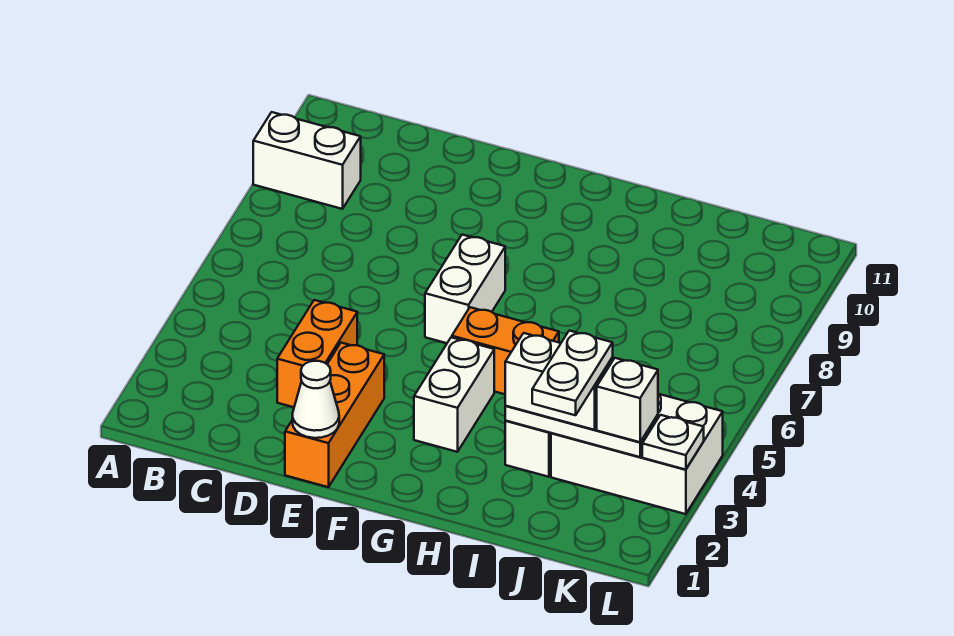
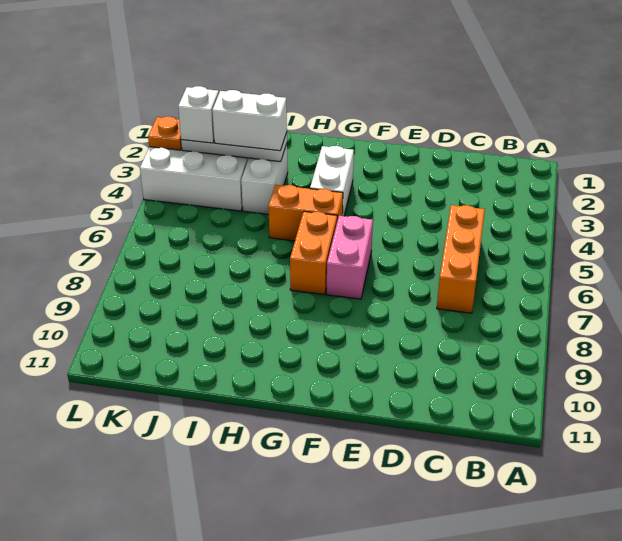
white brick A9:B9 level 1 -> none
orange brick D3:D4 level 1 -> orange brick G6:G7 level 1
orange brick E1:E3 level 1 -> orange brick C5:C7 level 1
white cone E1 level 2 -> none
white brick F6:F7 level 1 -> pink brick F6:F7 level 1
white plate J2:J3 level 4 -> none
white plate L3 level 2 -> orange plate L3 level 2

